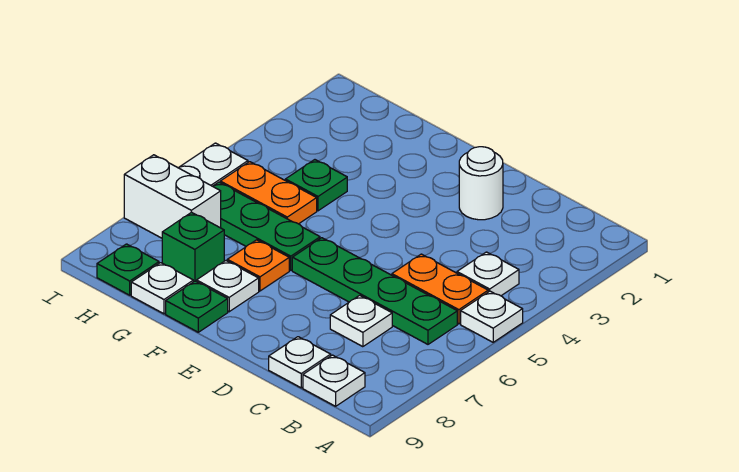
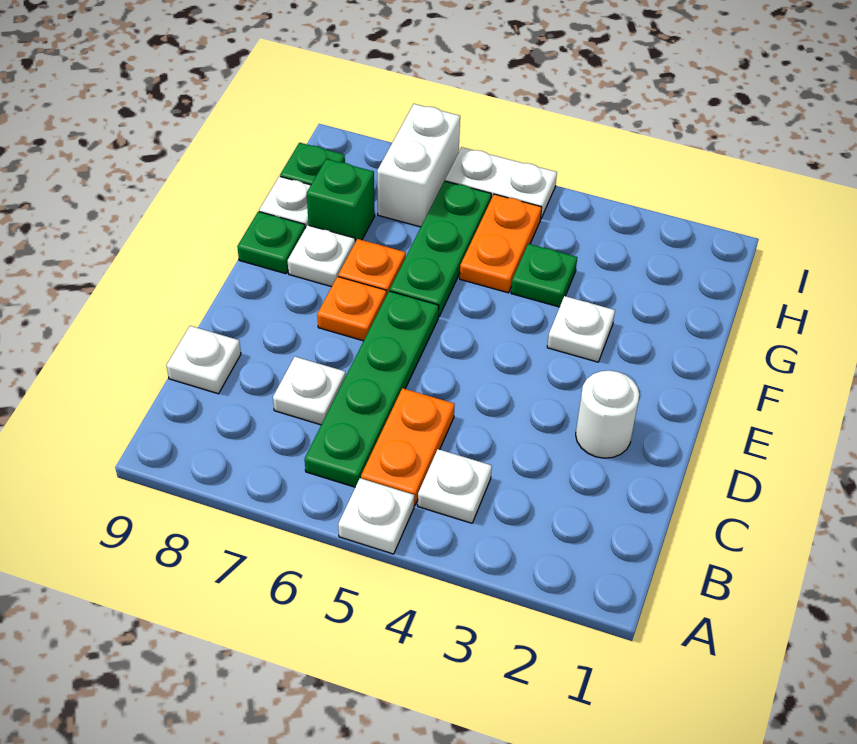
white plate B9 level 1 -> white plate F3 level 1
none -> orange plate E7 level 1

